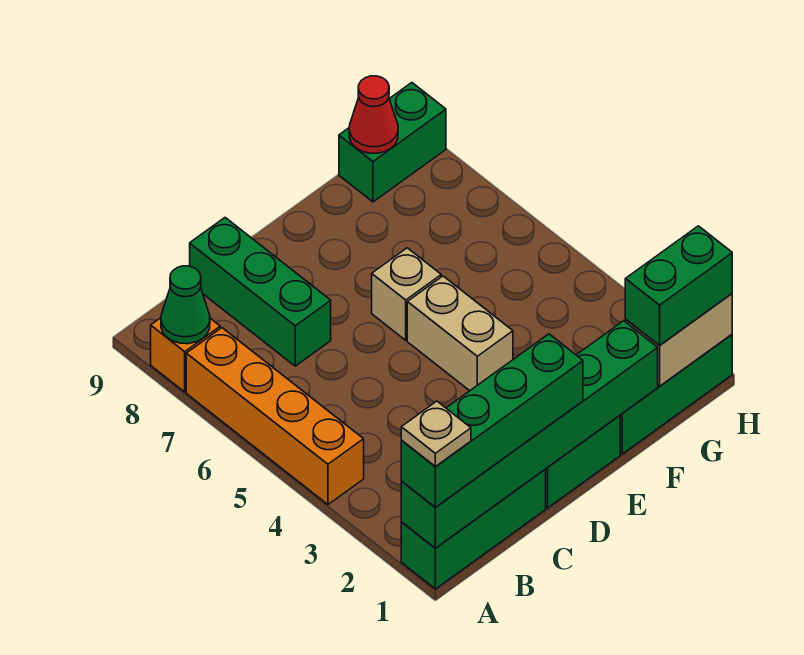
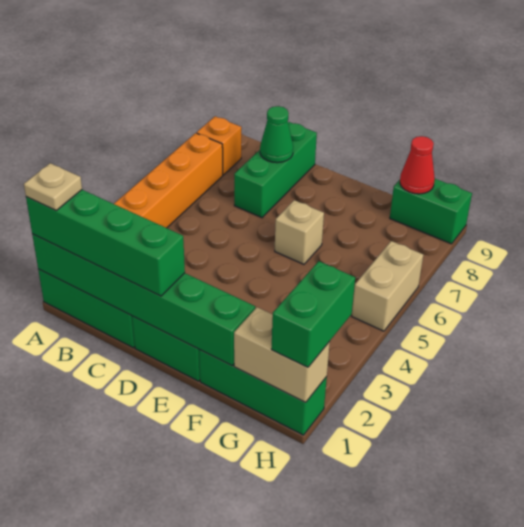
green cone A8 level 2 -> green cone C8 level 2
tan brick E4:E5 level 1 -> tan brick H5:H6 level 1
green brick G1:H1 level 3 -> green brick H1:H2 level 3

